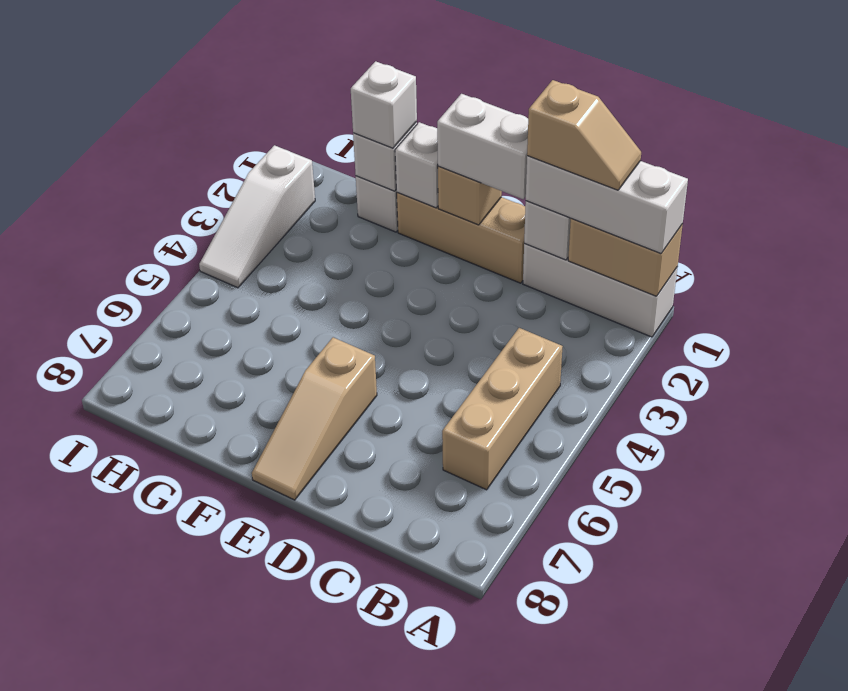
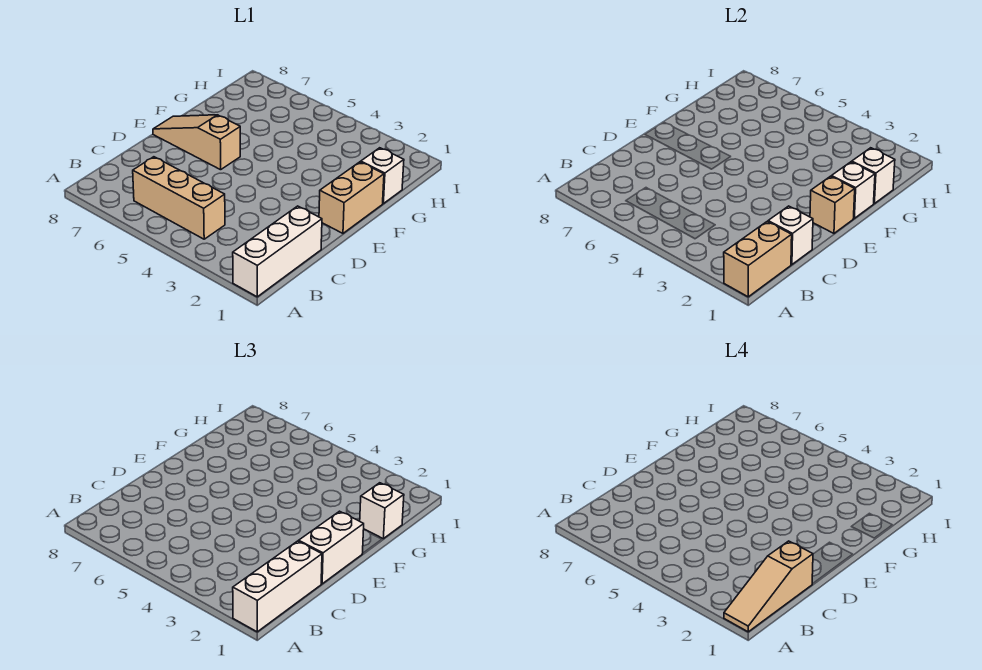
tan slope B1:C1 level 4 top C -> tan slope A1:C1 level 4 top C
tan brick D1:F1 level 1 -> tan brick E1:F1 level 1
white slope I2:I4 level 1 top 2 -> none

